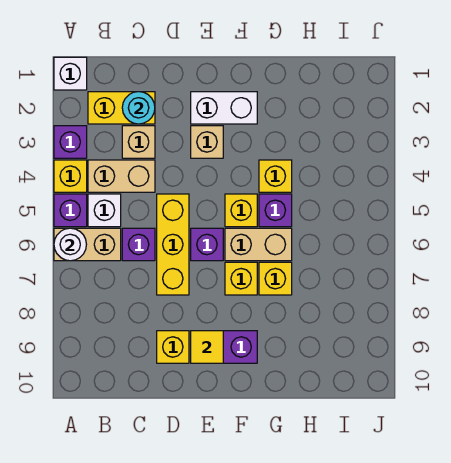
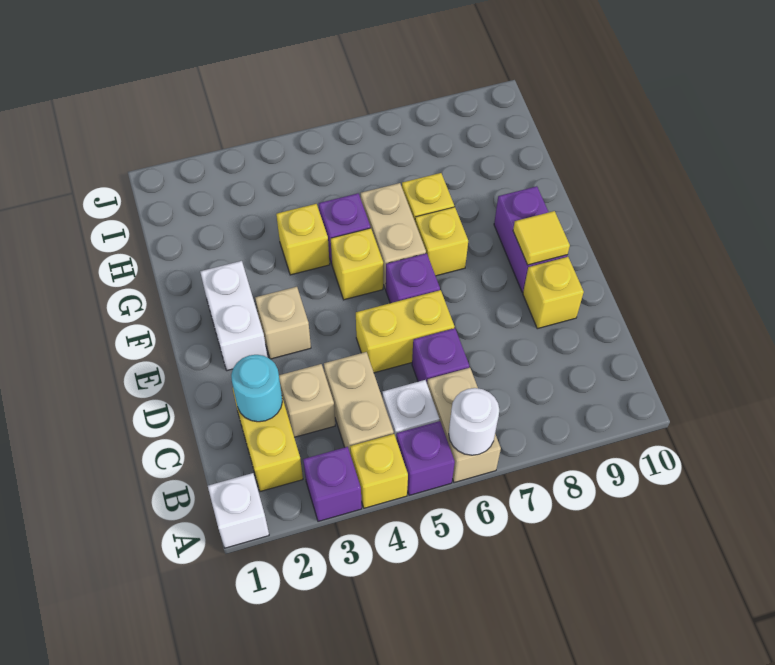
yellow brick D5:D7 level 1 -> yellow brick D5:D6 level 1

